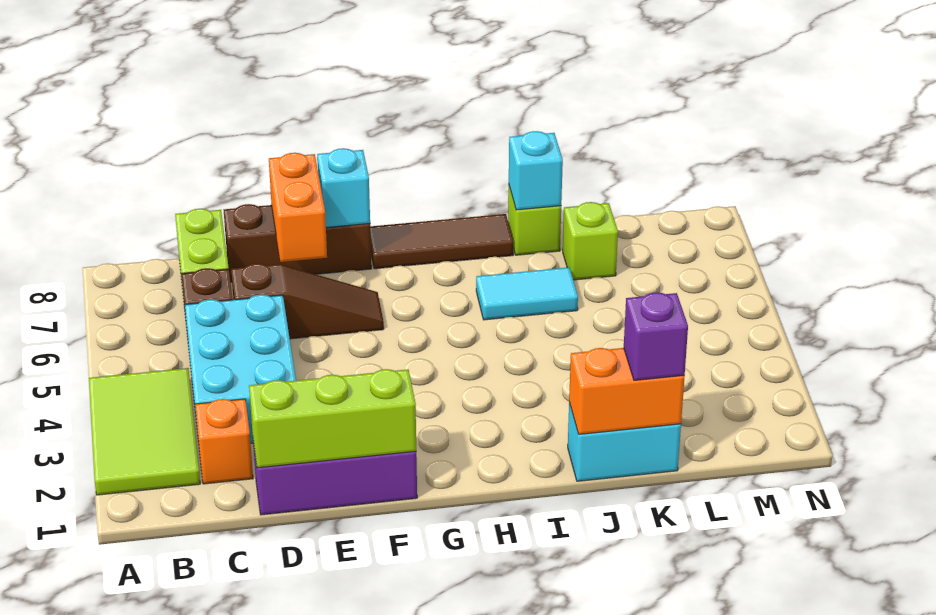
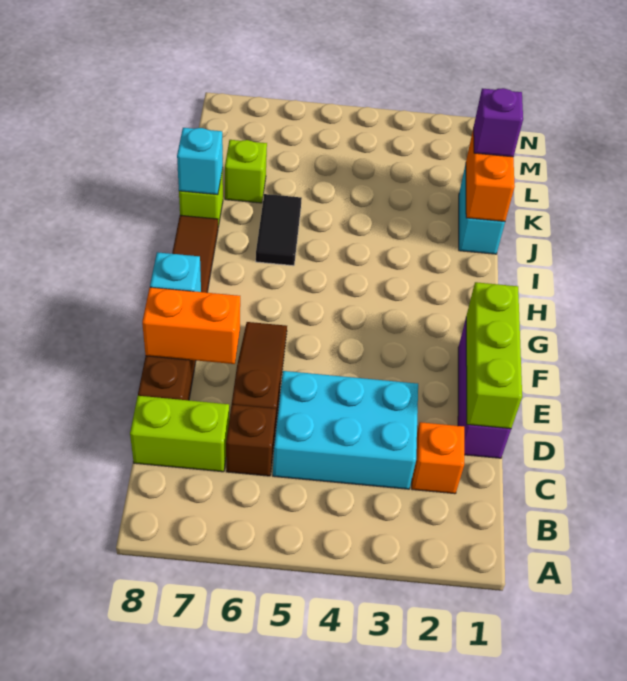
lime tile A2:B4 level 1 -> none
cyan tile I6:J6 level 1 -> black tile I6:J6 level 1

